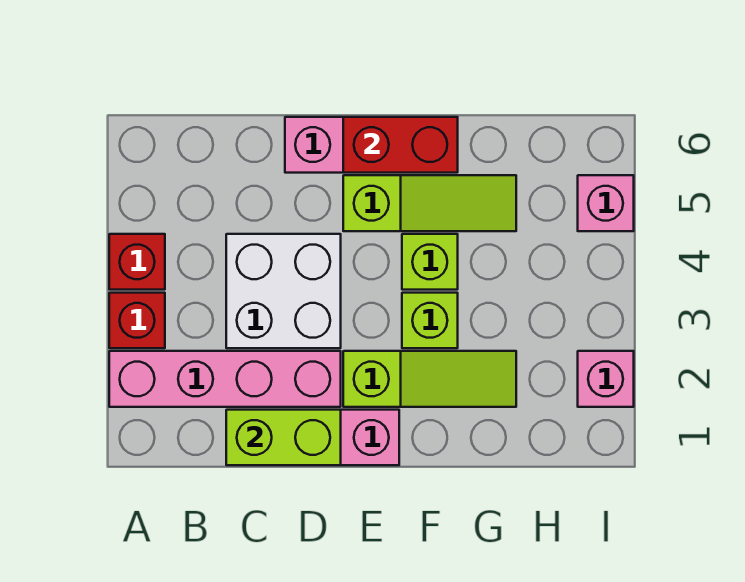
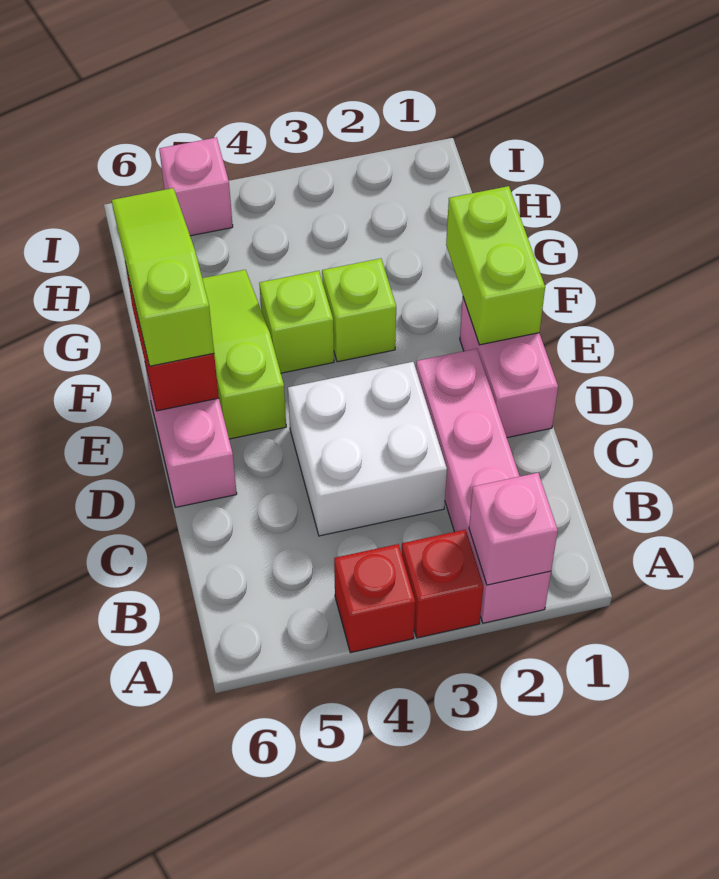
lime brick C1:D1 level 2 -> lime brick E1:F1 level 2
lime slope E2:G2 level 1 top E -> lime slope E6:G6 level 3 top E
pink brick I2 level 1 -> pink brick A2 level 2

